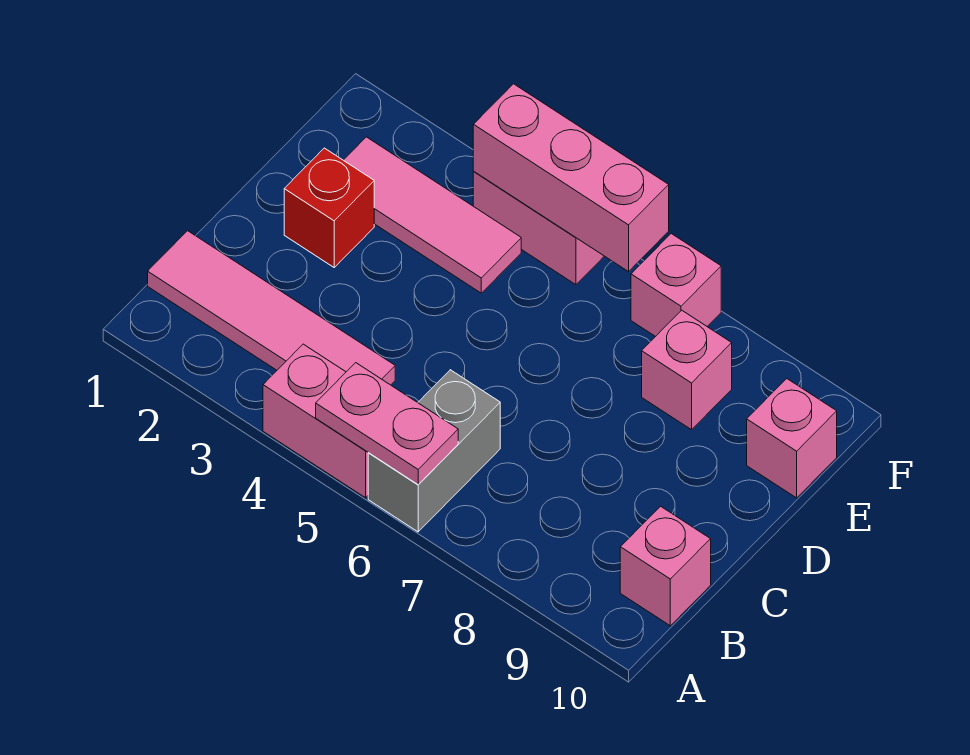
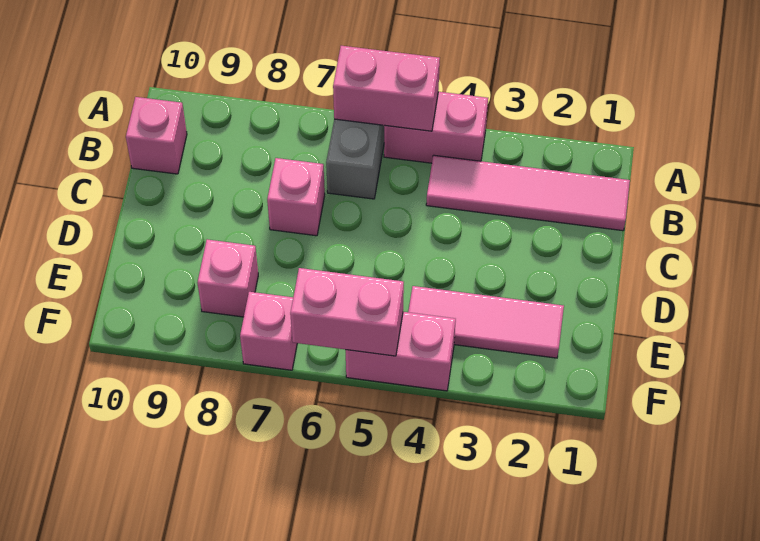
pink plate A5:A6 level 2 -> pink brick A5:A6 level 2
red brick D2 level 1 -> none
pink brick E10 level 1 -> pink brick C7 level 1
pink brick F4:F6 level 2 -> pink brick F5:F6 level 2

